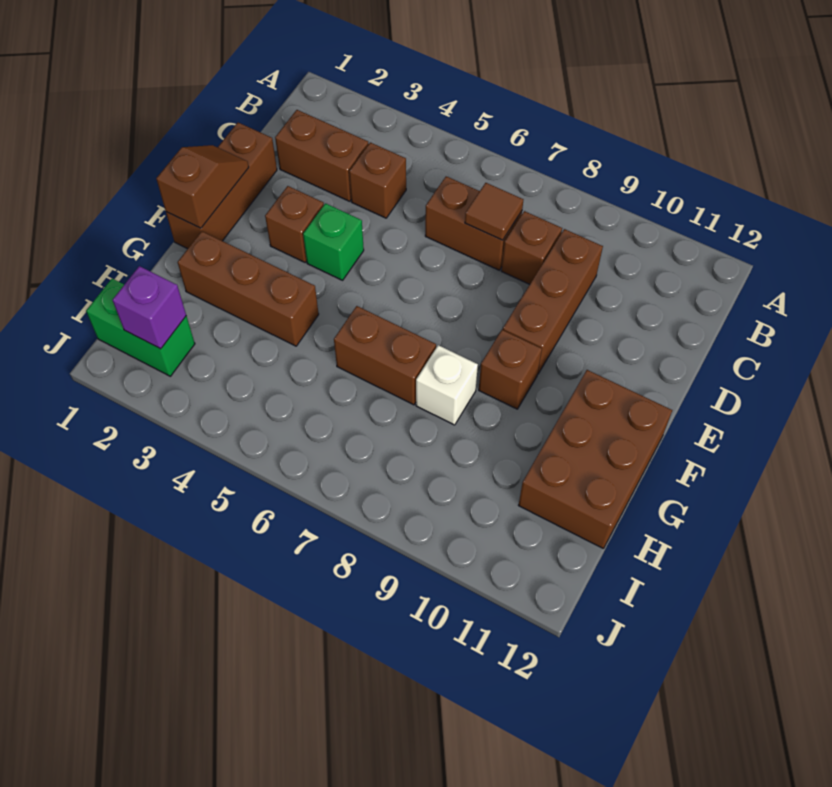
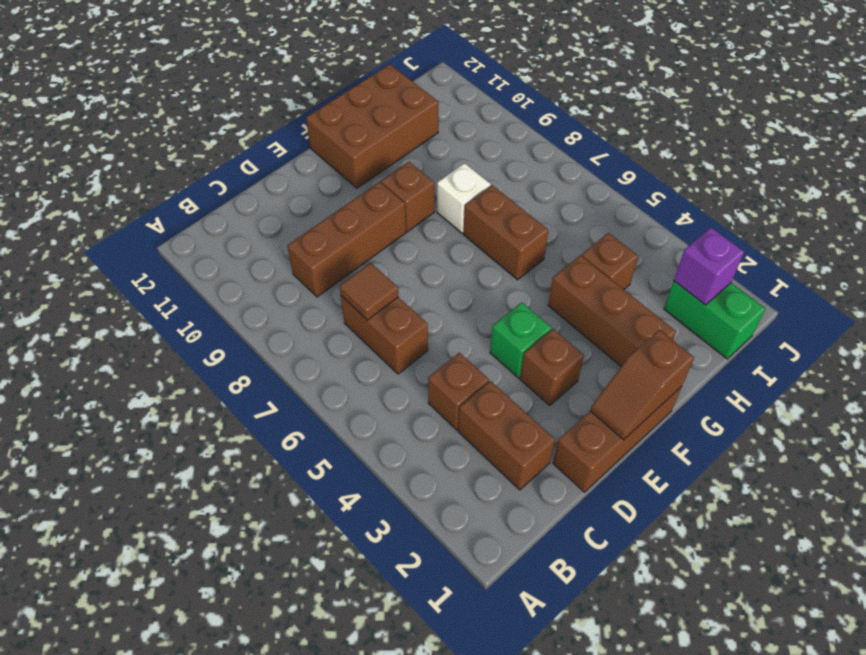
brown brick C8 level 1 -> brown brick H4 level 1

